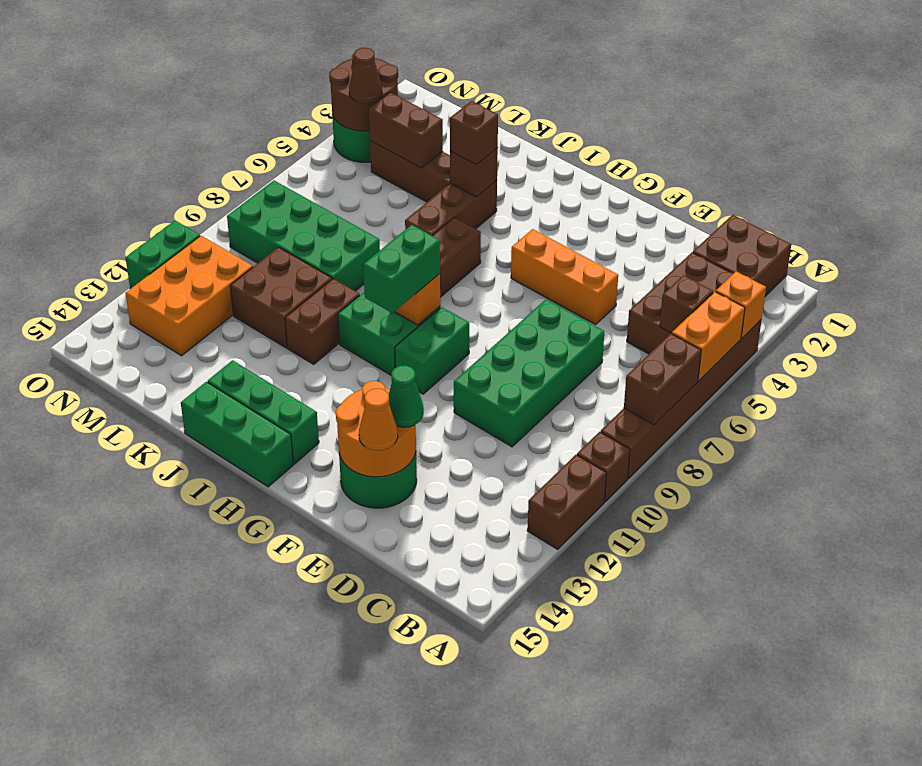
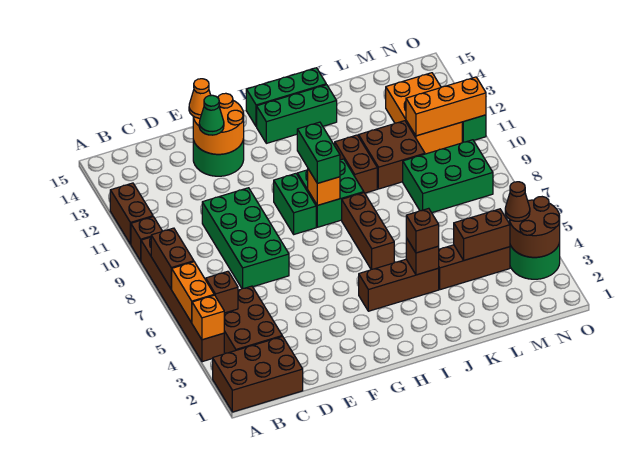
brown brick B1:C2 level 1 -> brown brick A1:C2 level 1
orange brick E5:G5 level 1 -> orange brick M11:O11 level 2
brown brick J4:J6 level 1 -> brown brick H4:J4 level 1
green brick K8:N9 level 1 -> green brick L8:N9 level 1

